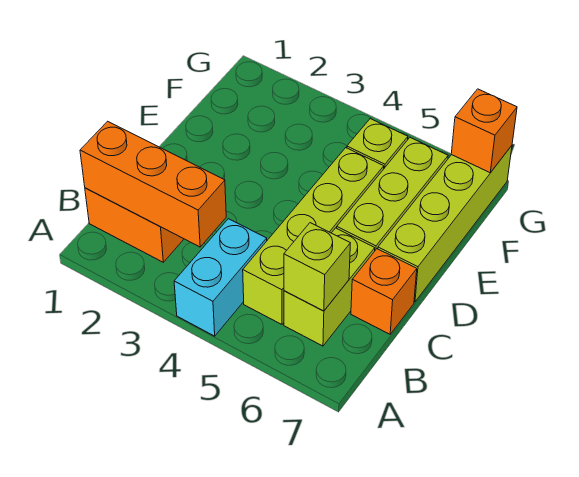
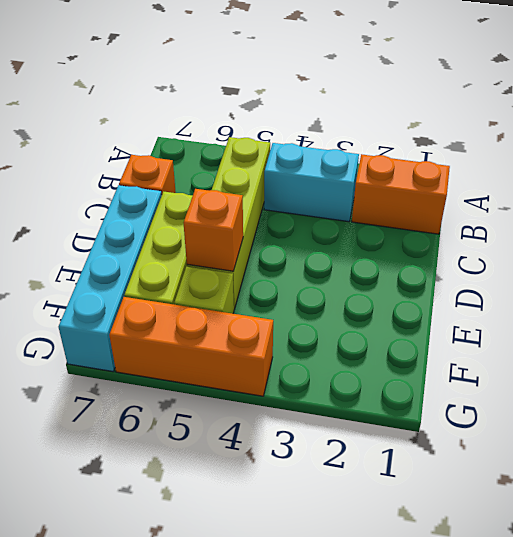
cyan brick A4:B4 level 1 -> cyan brick B3:B4 level 1
orange brick B1:B3 level 2 -> orange brick G4:G6 level 1
lime brick B6:C6 level 1 -> none
lime brick B6 level 2 -> none
lime brick D7:G7 level 1 -> cyan brick D7:G7 level 1
orange brick G7 level 2 -> orange brick E5 level 2

